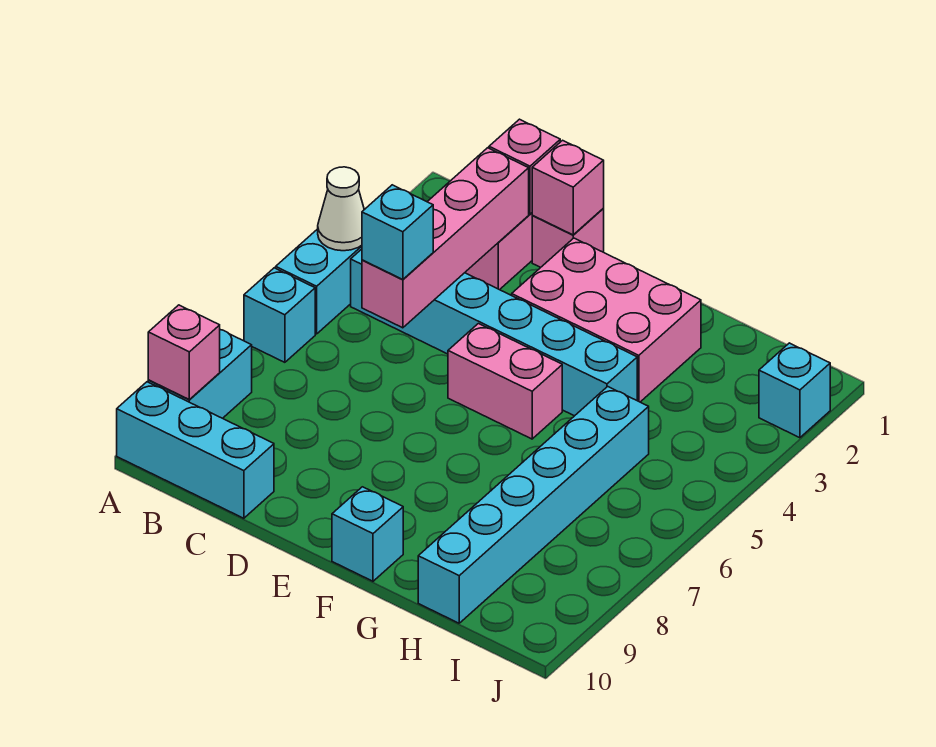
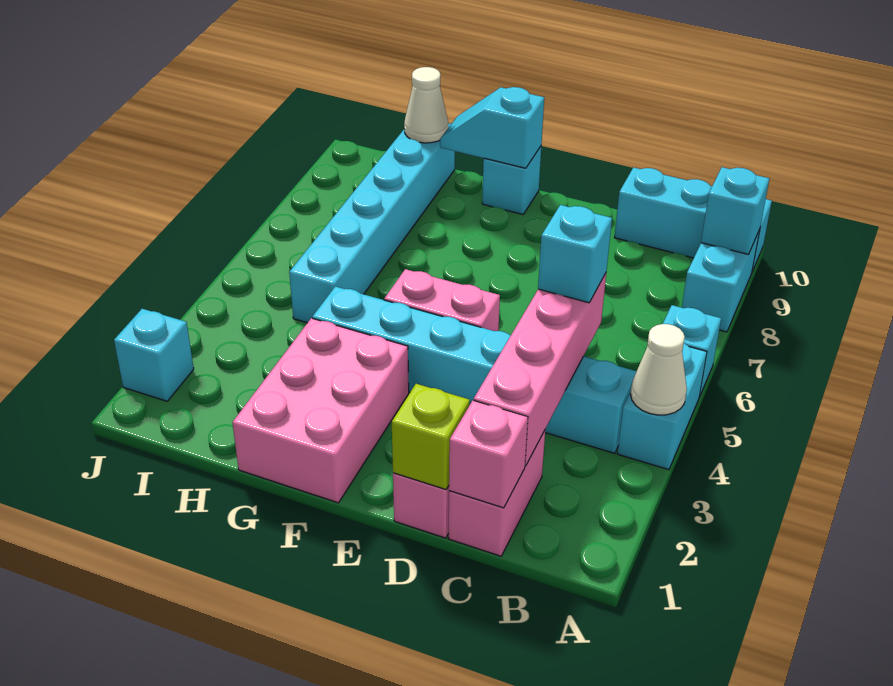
pink brick A9 level 2 -> cyan brick A9 level 2
pink brick D1 level 2 -> lime brick D1 level 2
pink brick E2:G3 level 1 -> pink brick F1:G3 level 1
none -> cyan slope F10:G10 level 2 top F
none -> white cone H10 level 2

